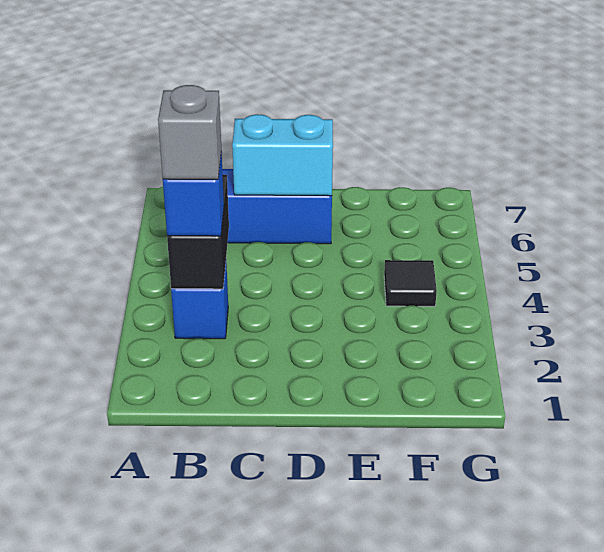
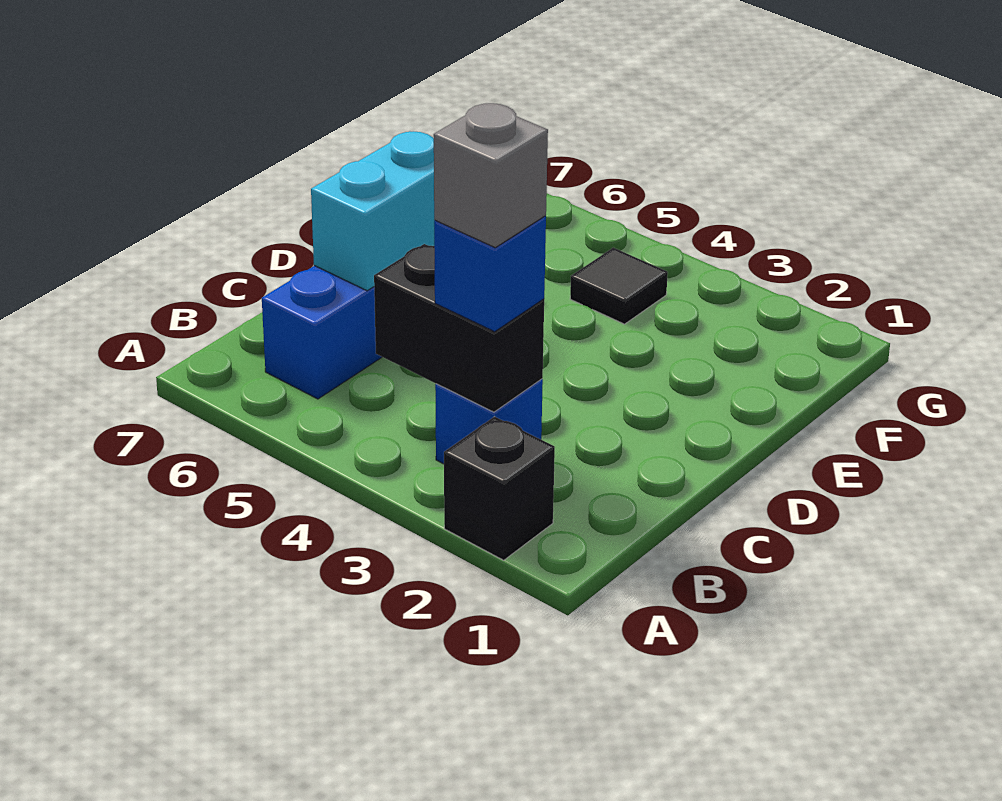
none -> black brick A2 level 1

